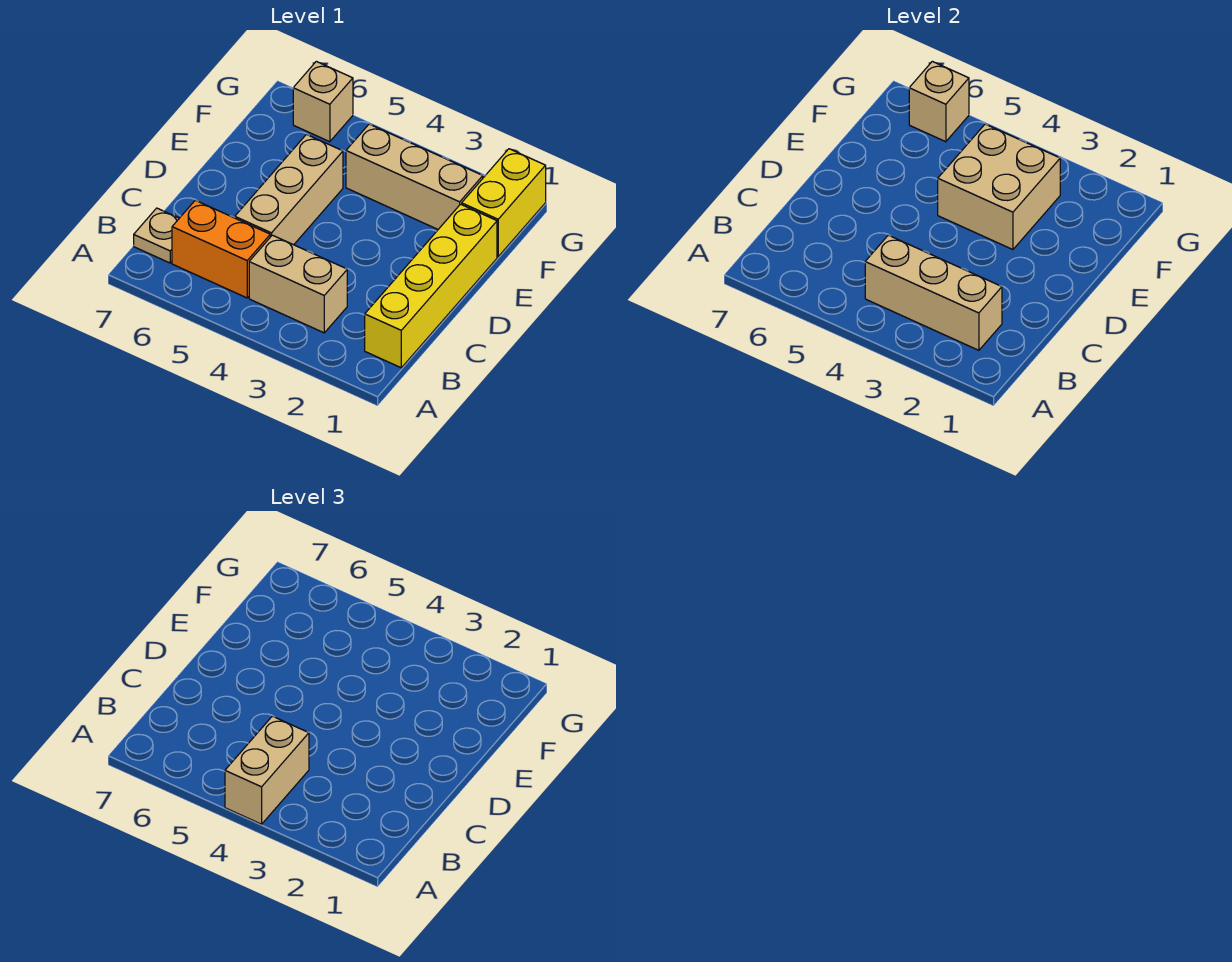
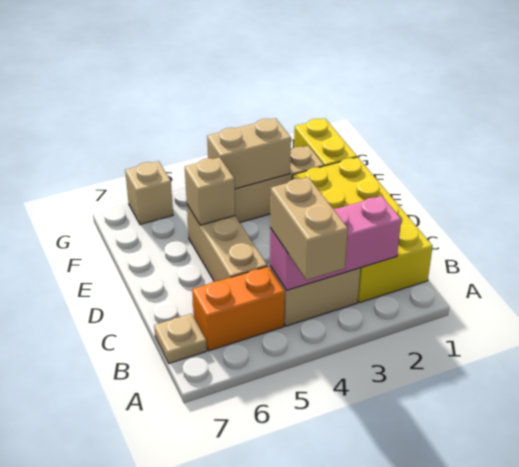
yellow brick B1:E1 level 1 -> yellow brick B1:E2 level 1
tan brick B2:B4 level 2 -> pink brick B2:B4 level 2
tan brick E3:F4 level 2 -> tan brick F3:F4 level 2
tan brick G6 level 2 -> tan brick E5 level 2

